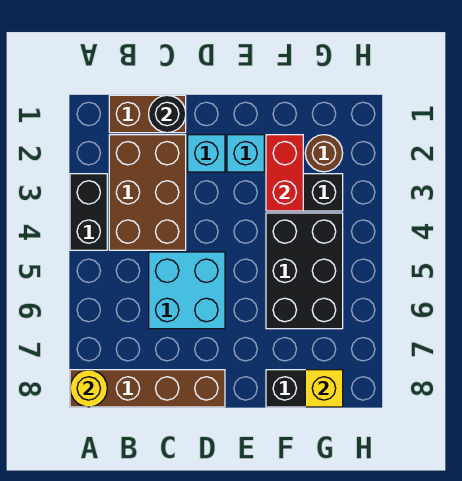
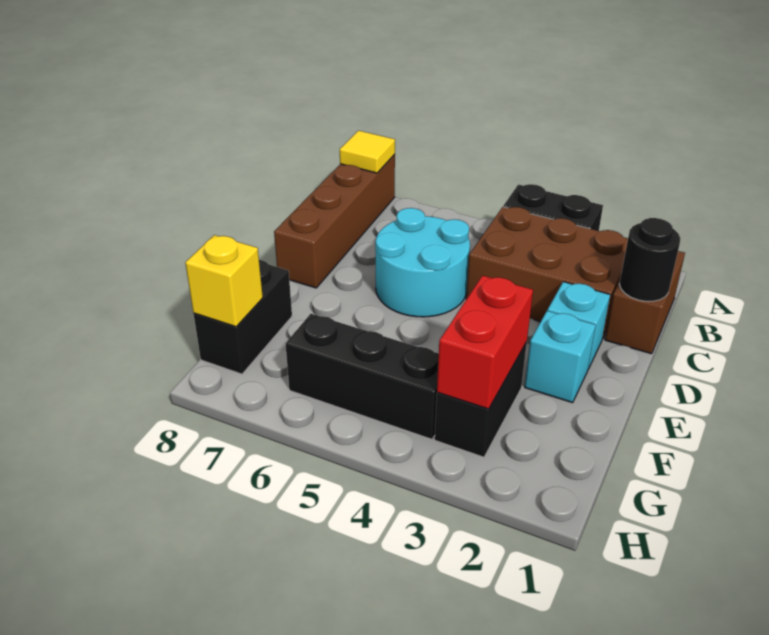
yellow round brick A8 level 2 -> yellow tile A8 level 2
cyan brick C5:D6 level 1 -> cyan round brick C5:D6 level 1
red brick F2:F3 level 2 -> red brick F3:G3 level 2
black brick F4:G6 level 1 -> black brick G4:G6 level 1
brown round brick G2 level 1 -> none

